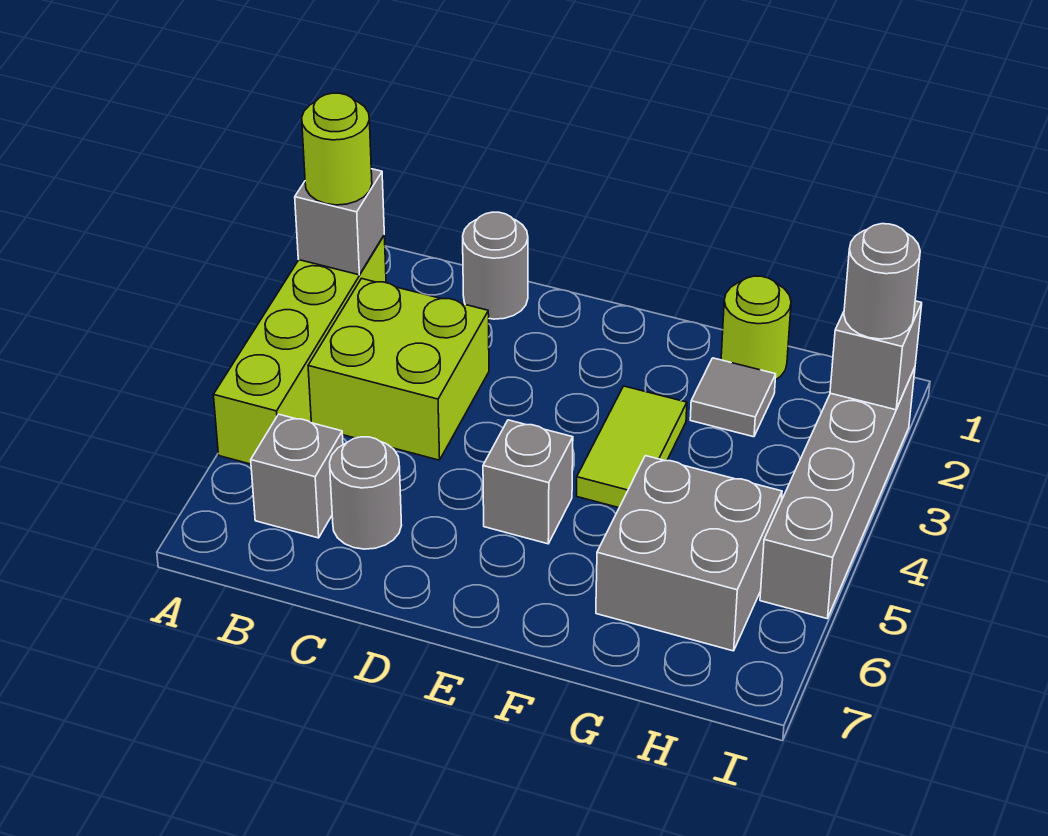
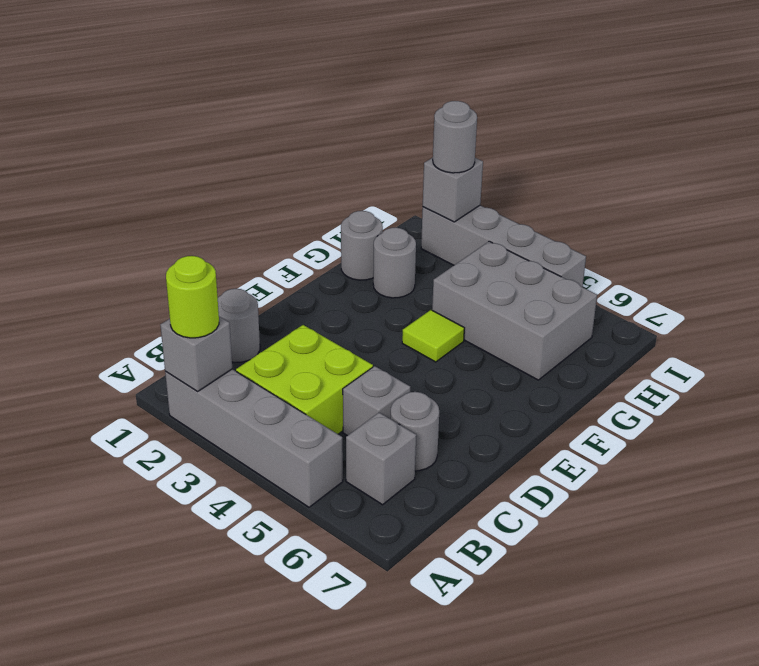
lime brick A2:A5 level 1 -> grey brick A2:A5 level 1
grey brick E5 level 1 -> grey brick C5 level 1
lime tile F3:F4 level 1 -> lime tile F4 level 1
lime round brick G1 level 1 -> grey round brick G1 level 1
grey tile G2 level 1 -> grey round brick G2 level 1
grey brick G5:H6 level 1 -> grey brick G4:H6 level 1

